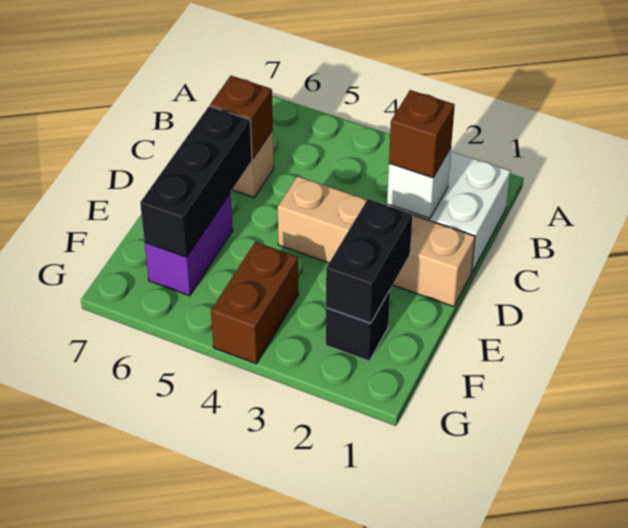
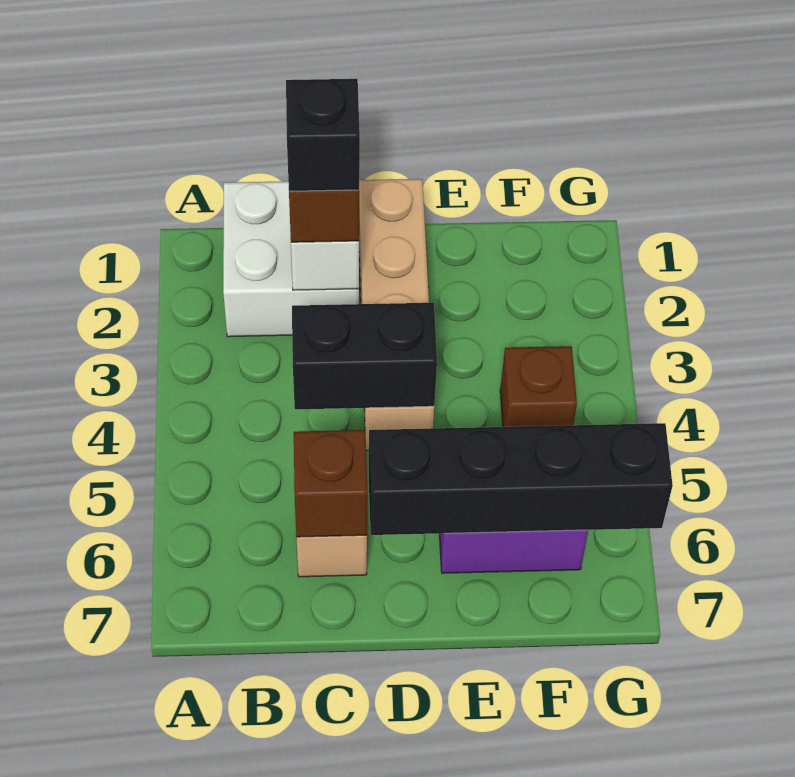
black brick D6:F6 level 2 -> black brick D6:G6 level 2
black brick E2:F2 level 2 -> black brick C4:D4 level 2
black brick F2 level 1 -> black brick C2 level 4
brown brick F4:G4 level 1 -> brown brick F4 level 1

